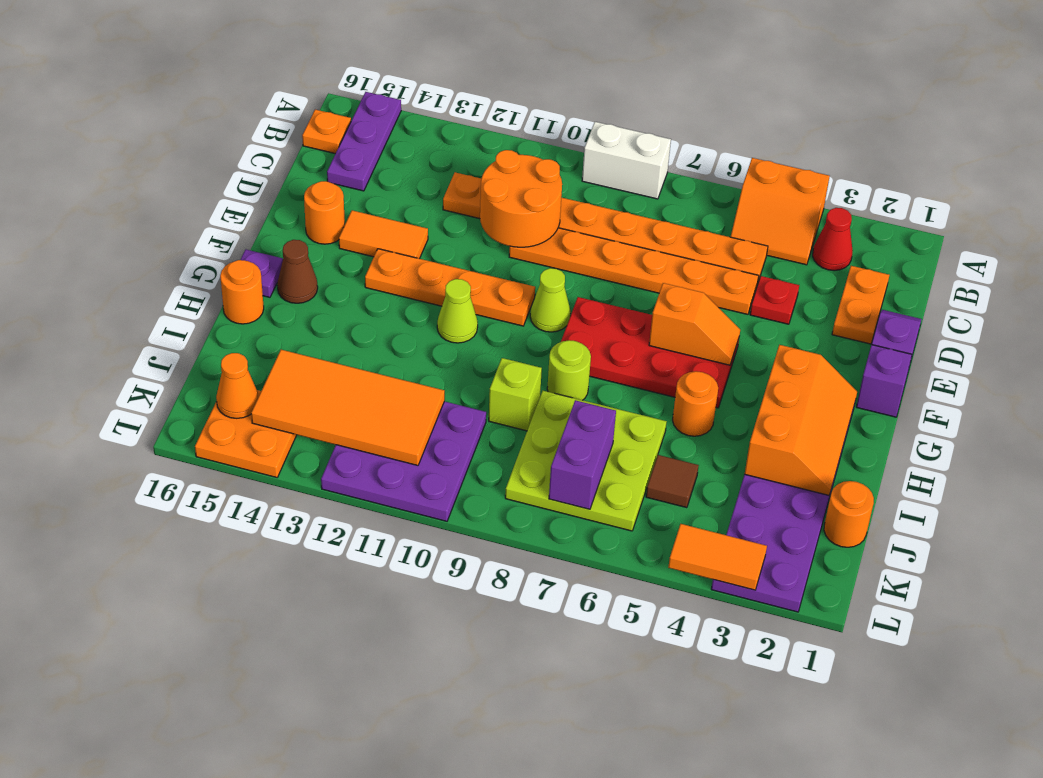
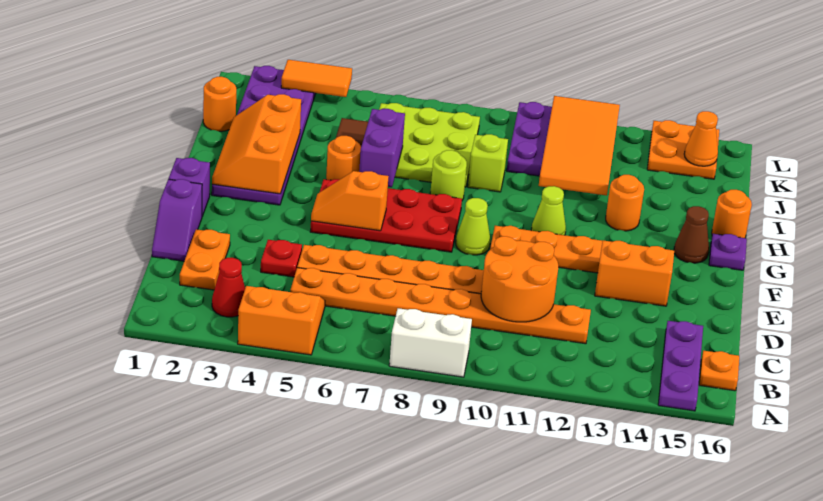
orange tile E13:E14 level 1 -> orange brick E13:E14 level 1
orange round brick E15 level 1 -> orange round brick H13 level 1
purple brick J7:K7 level 2 -> purple brick H6:I6 level 2
orange tile J11:K14 level 2 -> orange tile I11:L12 level 2

